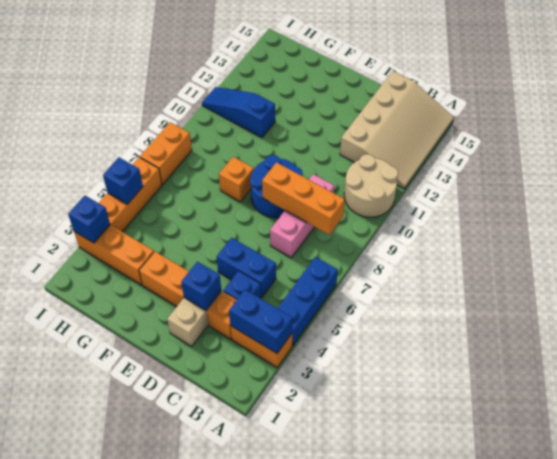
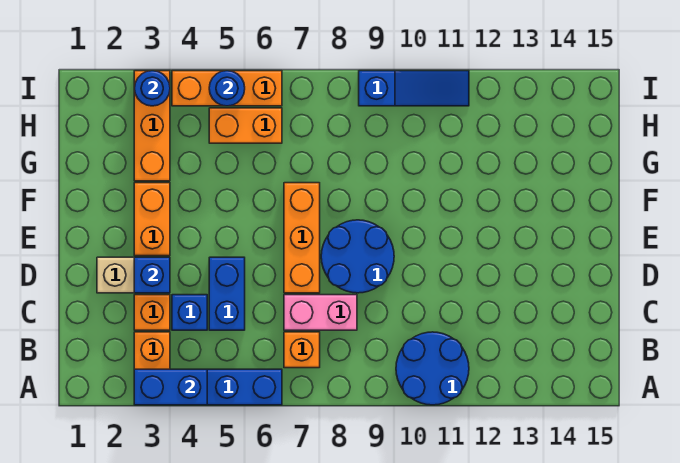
blue brick A3:B3 level 2 -> blue brick A3:A4 level 2
tan round brick A10:B11 level 1 -> blue round brick A10:B11 level 1
tan slope A12:C15 level 1 top C -> none
orange brick B8:D8 level 2 -> orange brick D7:F7 level 1
pink brick C7:C9 level 1 -> pink brick C7:C8 level 1
orange brick F8 level 1 -> orange brick B7 level 1
blue slope G11:I11 level 1 top G -> blue slope I9:I11 level 1 top 9
blue brick I3 level 2 -> blue round brick I3 level 2
blue brick I5 level 2 -> blue round brick I5 level 2
orange brick I7:I8 level 1 -> orange brick H5:H6 level 1

